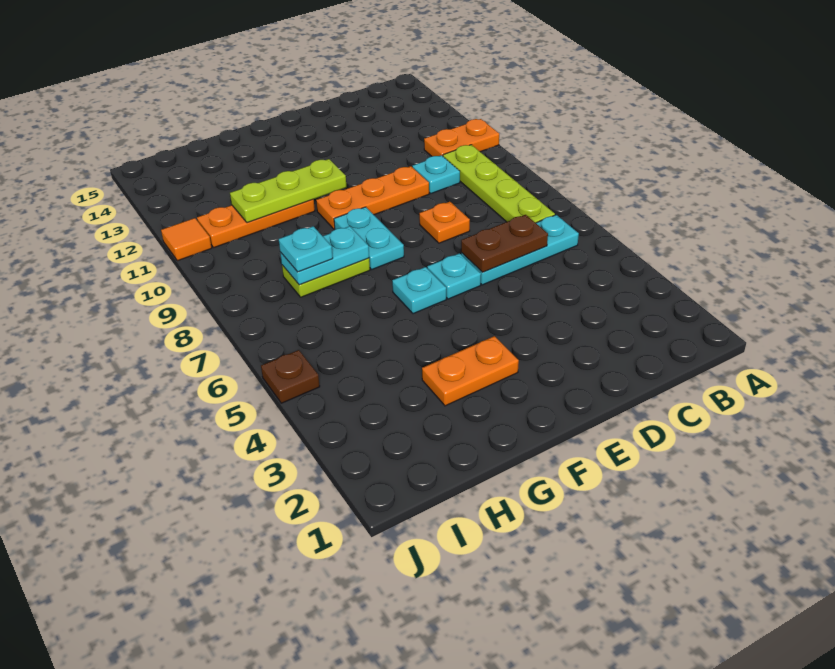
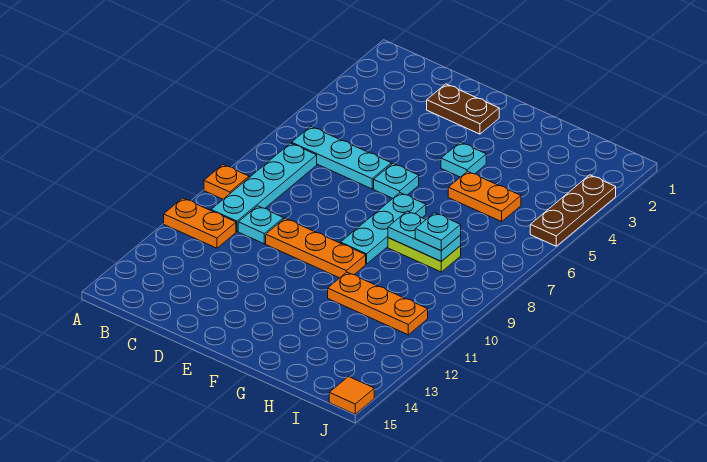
lime plate B7:B10 level 1 -> cyan plate B7:B10 level 1
brown plate C6:D6 level 2 -> brown plate D2:E2 level 1
orange plate D8 level 1 -> orange plate A9 level 1
orange plate F3:G3 level 1 -> orange plate G5:H5 level 1
cyan plate F6 level 1 -> cyan plate F4 level 1
cyan plate F8:F9 level 1 -> cyan plate F7:F9 level 1
lime plate F11:H11 level 2 -> none
brown plate J5 level 1 -> brown plate J3:J5 level 1
orange tile J11 level 1 -> orange tile J15 level 1

